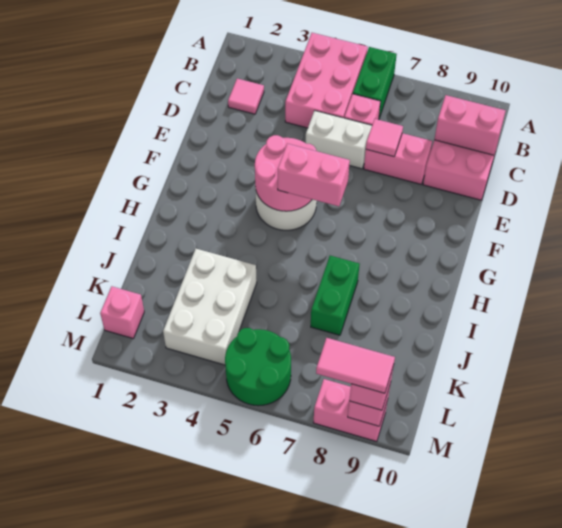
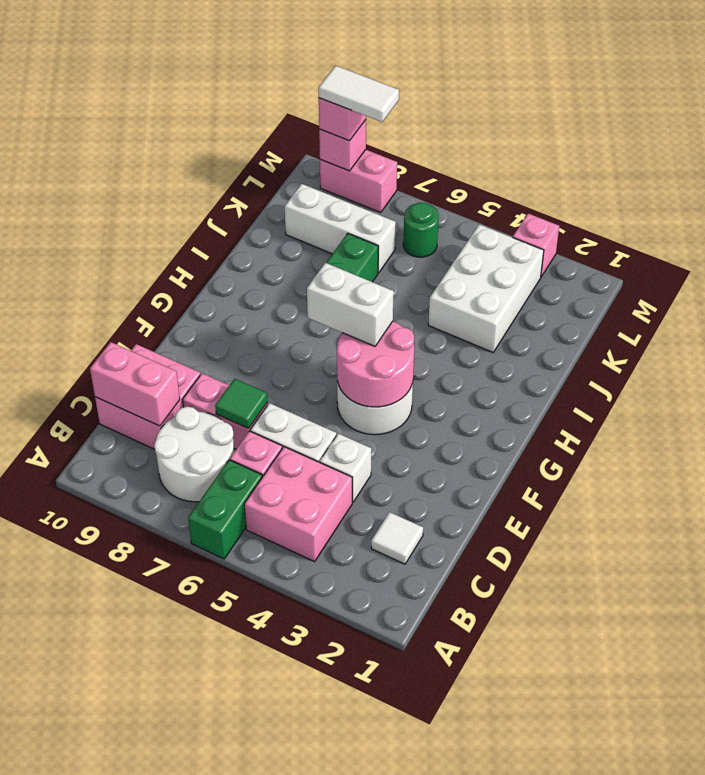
pink brick A4:C5 level 1 -> pink brick B4:C5 level 1
none -> white round brick B7:C8 level 1
pink tile C2 level 1 -> white tile C2 level 1
none -> white brick D4 level 1
pink tile D7 level 2 -> green tile D7 level 2
pink brick G5:G6 level 3 -> white brick G5:G6 level 3
none -> white brick K7:K9 level 1
pink brick L1 level 1 -> pink brick M3 level 1
green round brick L5:M6 level 1 -> green round brick L6 level 1
pink tile M8:M9 level 4 -> white tile M8:M9 level 4

